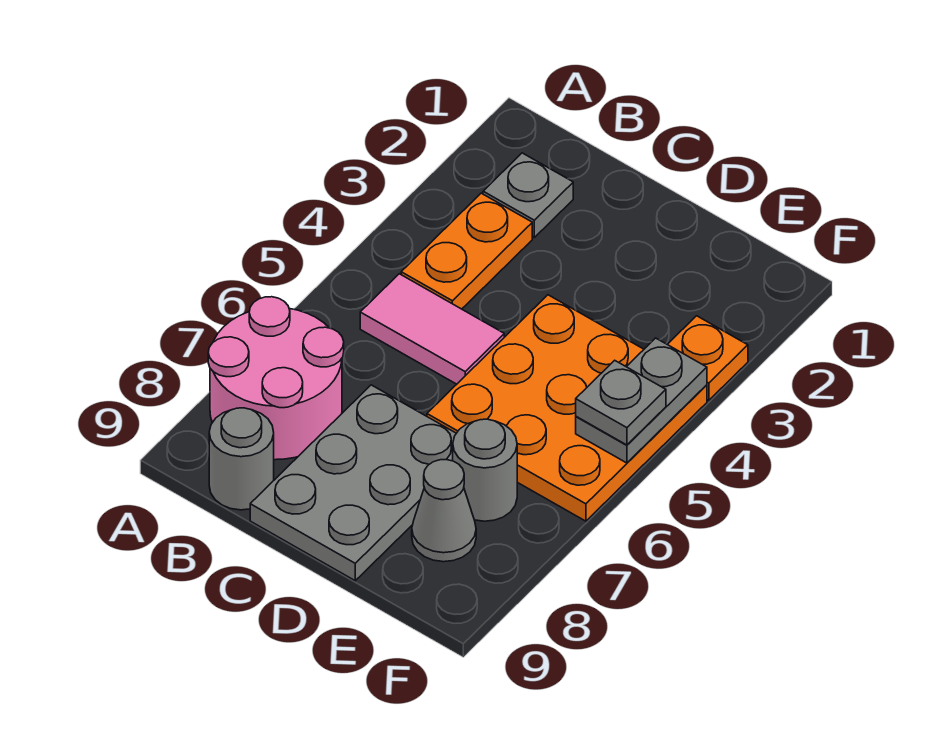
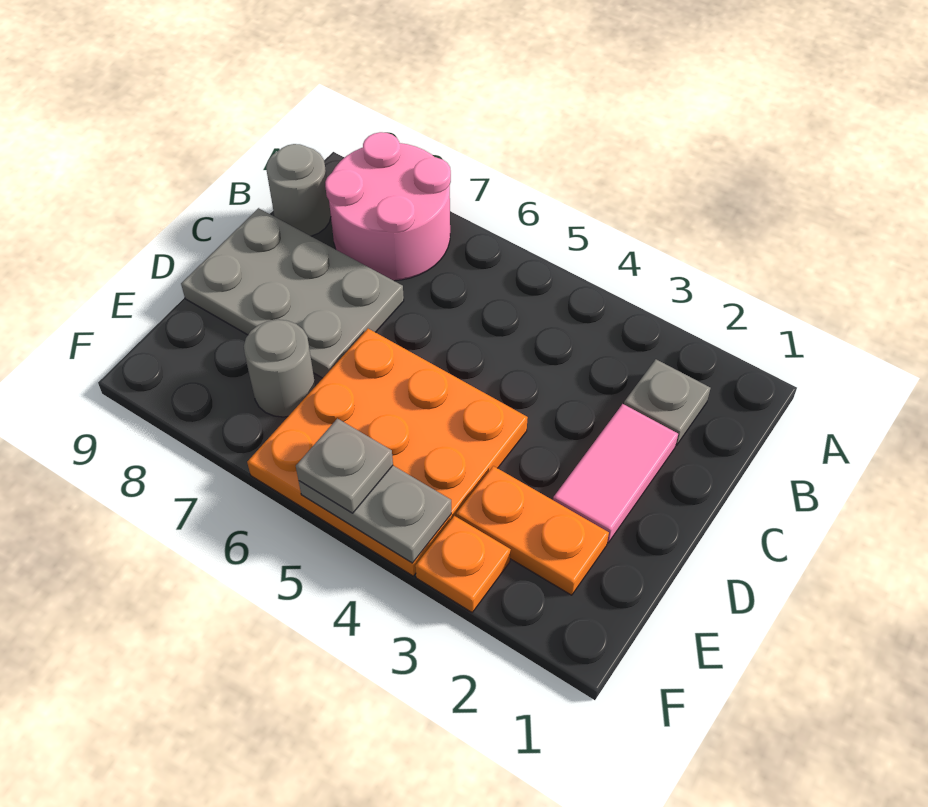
orange plate B3:B4 level 1 -> orange plate E2:E3 level 1
pink tile B5:C5 level 1 -> pink tile C2:D2 level 1
grey cone E8 level 1 -> none

